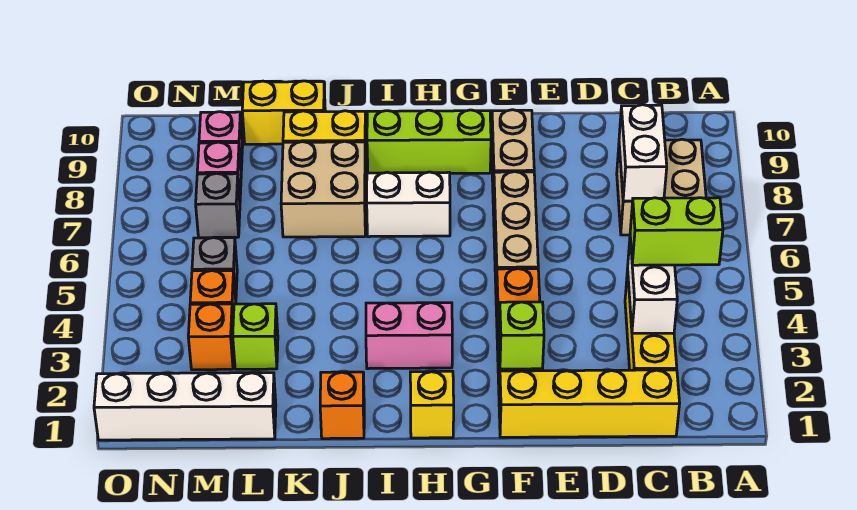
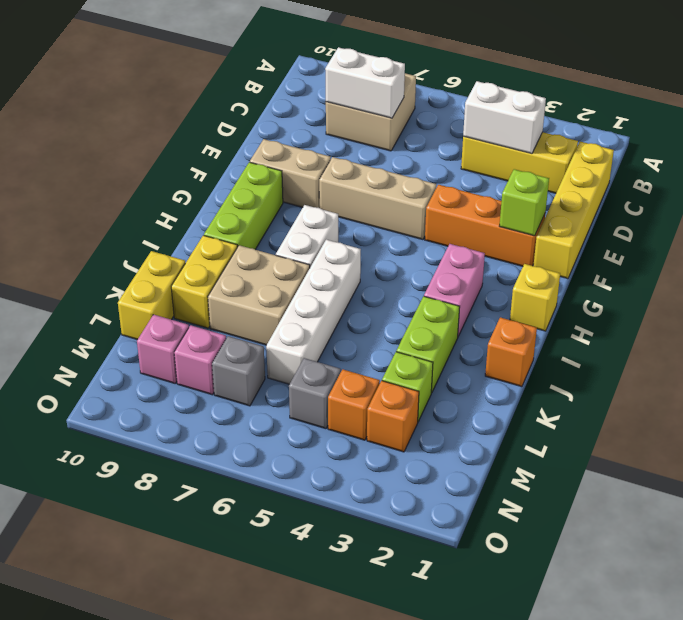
lime brick B4:C4 level 3 -> lime brick J3:K3 level 1
white brick L1:O1 level 1 -> white brick I6:L6 level 1

